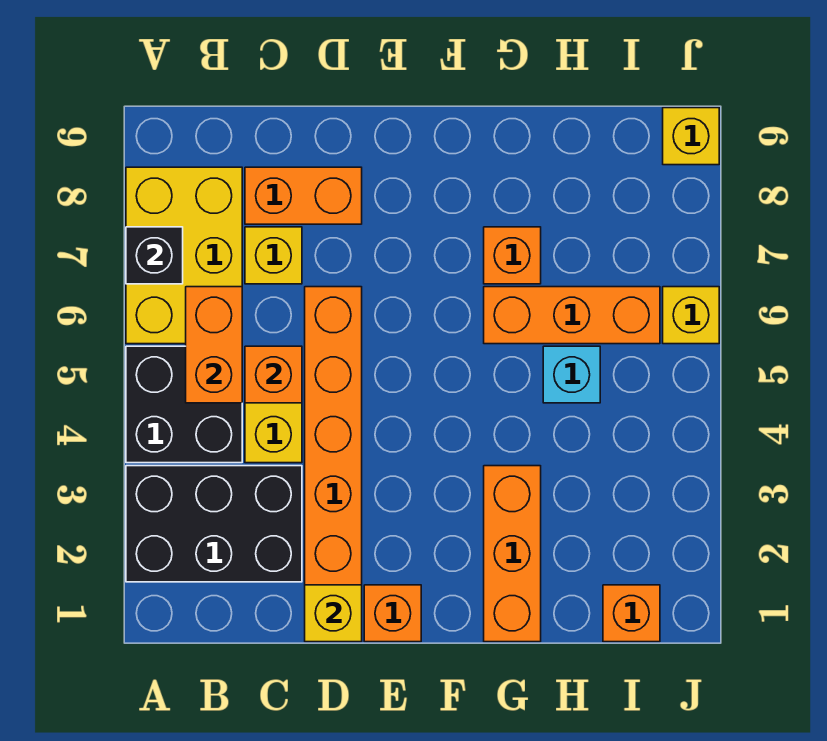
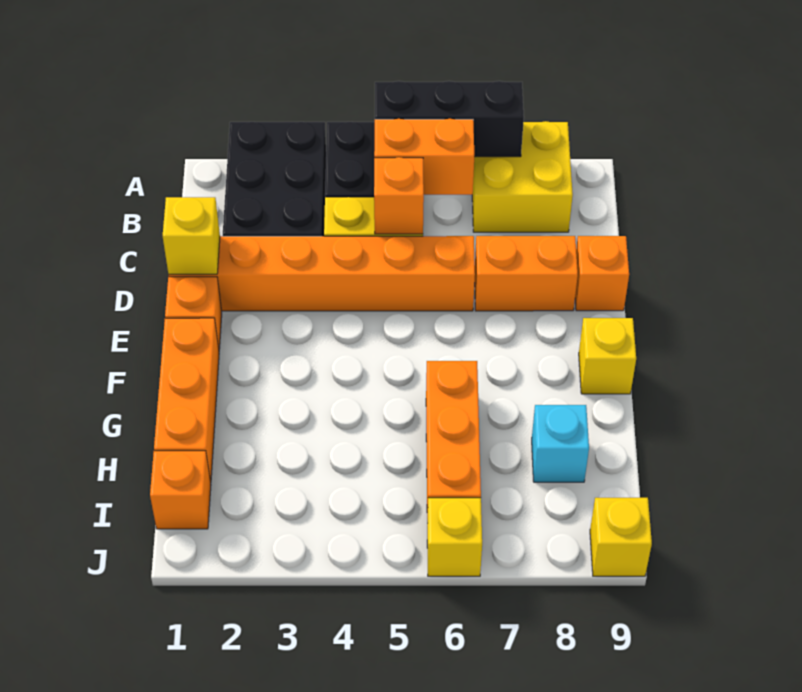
yellow brick A6:B8 level 1 -> yellow brick A7:B8 level 1
black brick A7 level 2 -> black brick A5:A7 level 2
yellow brick C7 level 1 -> yellow brick F9 level 1
orange brick C8:D8 level 1 -> orange brick D7:D8 level 1
orange brick G1:G3 level 1 -> orange brick F1:H1 level 1
orange brick G7 level 1 -> orange brick D9 level 1
cyan brick H5 level 1 -> cyan brick H8 level 1

